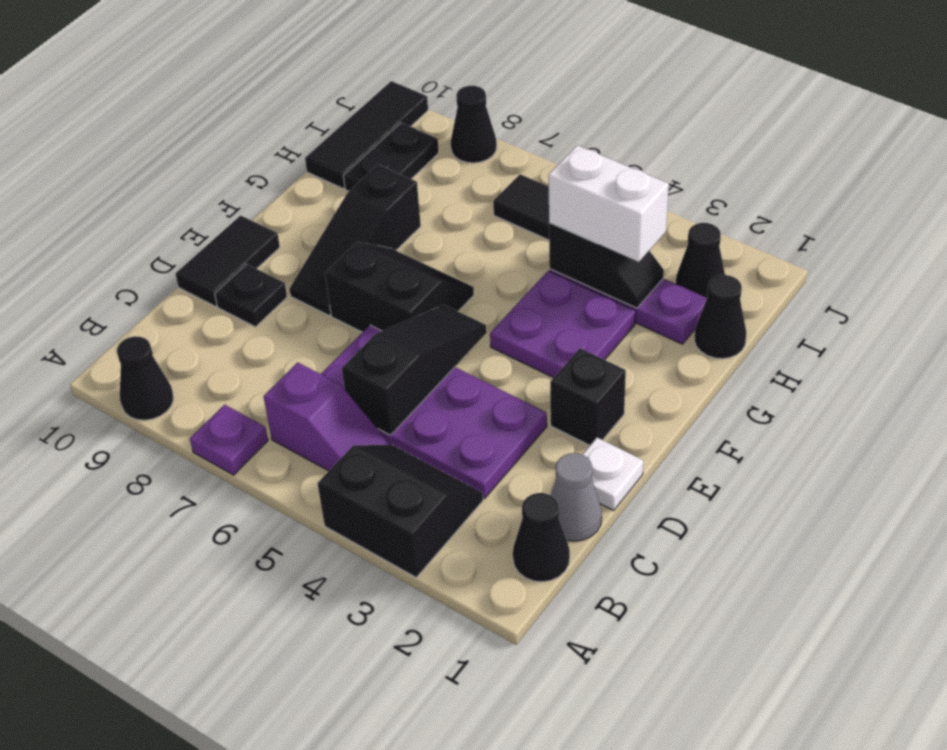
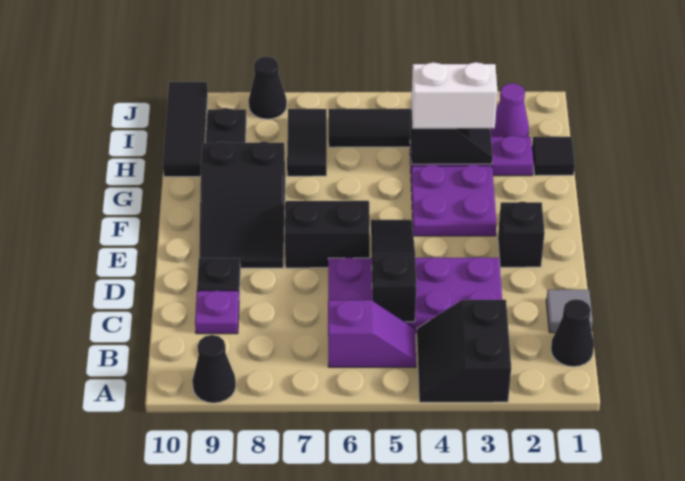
black slope A3:B4 level 1 top A -> black slope A3:B4 level 1 top 3
purple plate A7 level 1 -> purple plate C9 level 1
grey cone C1 level 1 -> grey tile C1 level 1
white plate D1 level 1 -> none
black tile D10:E10 level 1 -> black tile H7:I7 level 1
black slope E8:G8 level 1 top G -> black slope E8:G9 level 1 top G
black cone H1 level 1 -> black tile H1 level 1
black cone I2 level 1 -> purple cone I2 level 1

